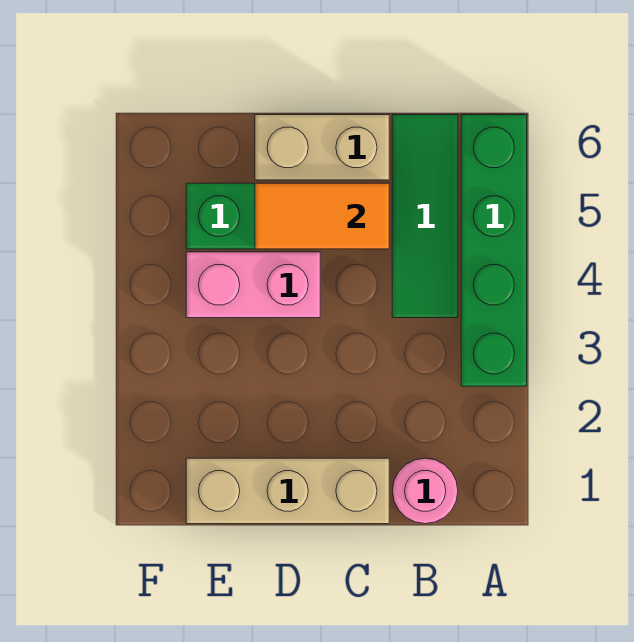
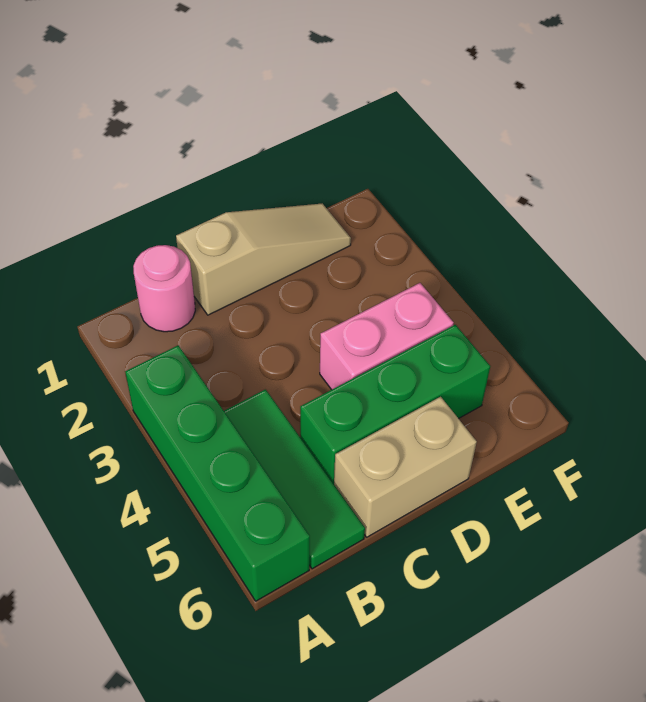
tan brick C1:E1 level 1 -> tan slope C1:E1 level 1 top C
orange tile C5:D5 level 2 -> none

